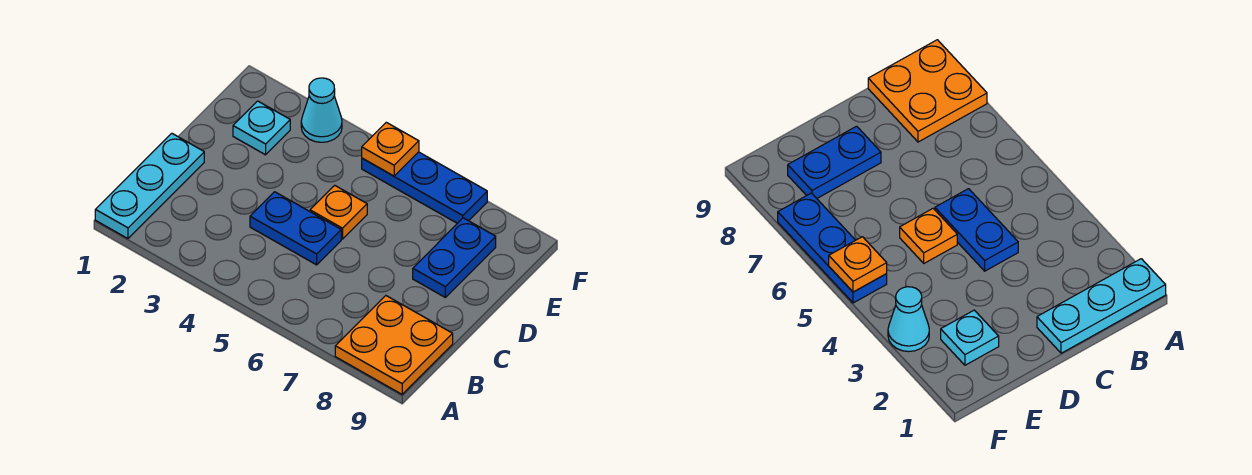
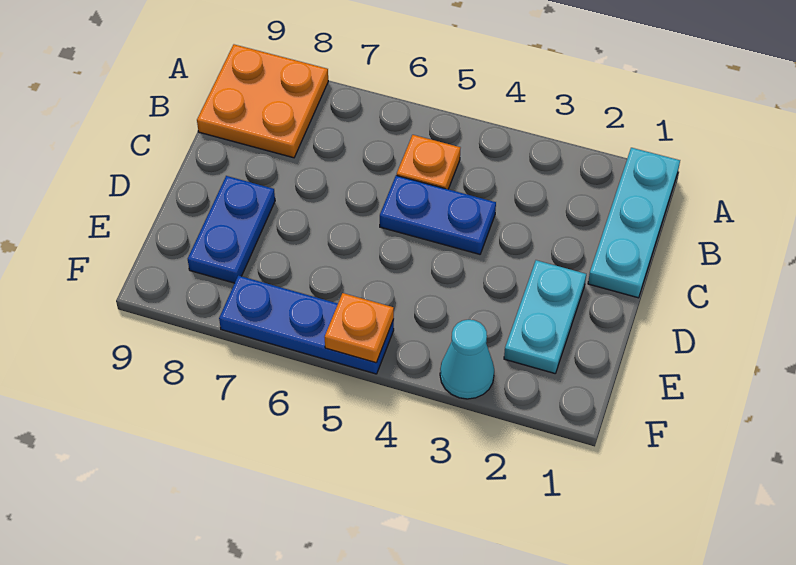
orange plate D5 level 1 -> orange plate B5 level 1
cyan plate E2 level 1 -> cyan plate D2:E2 level 1

